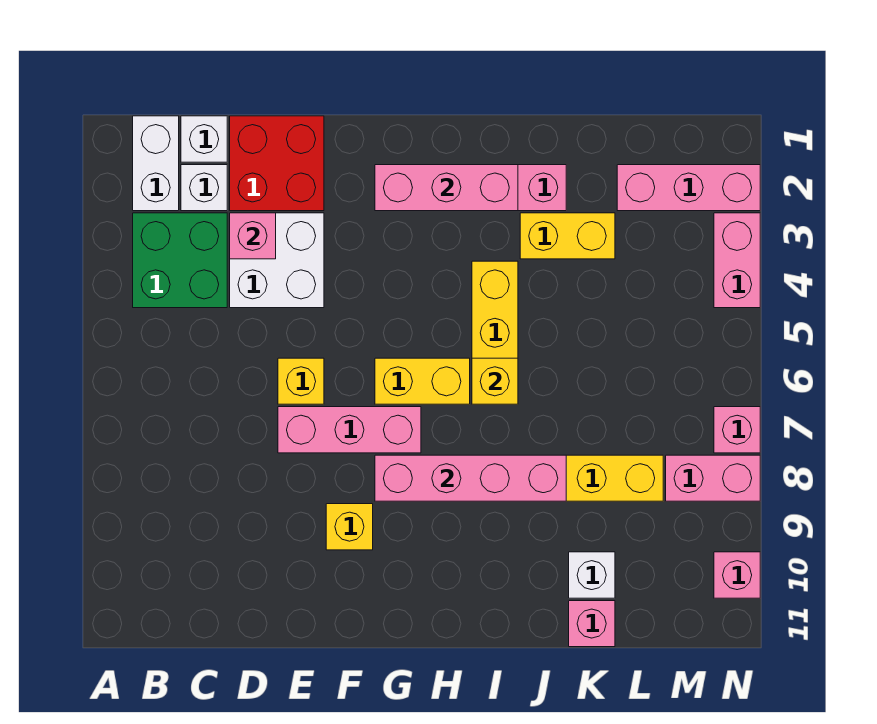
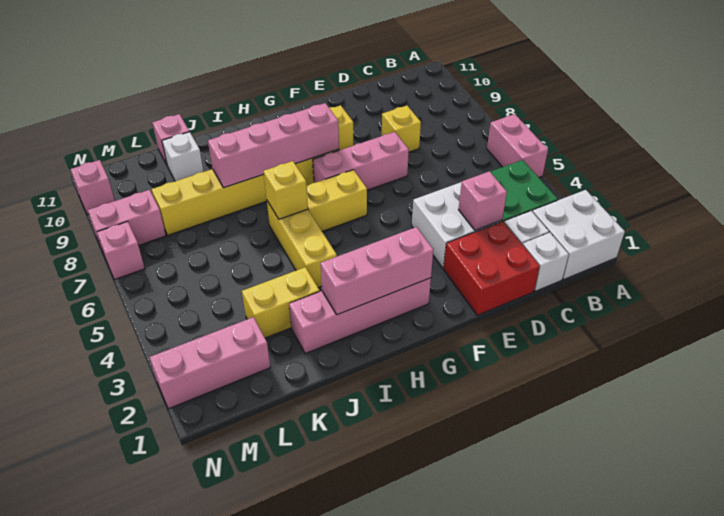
white brick B1:B2 level 1 -> white brick A1:B2 level 1
yellow brick E6 level 1 -> yellow brick D8 level 1
pink brick N3:N4 level 1 -> pink brick A5:A6 level 1

